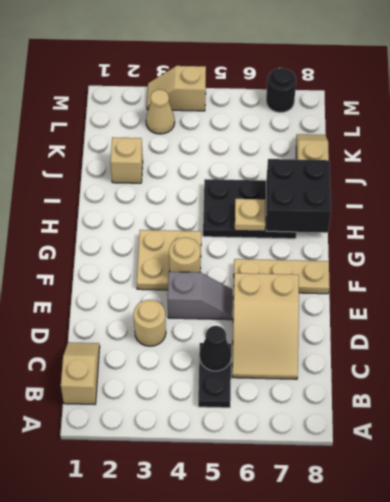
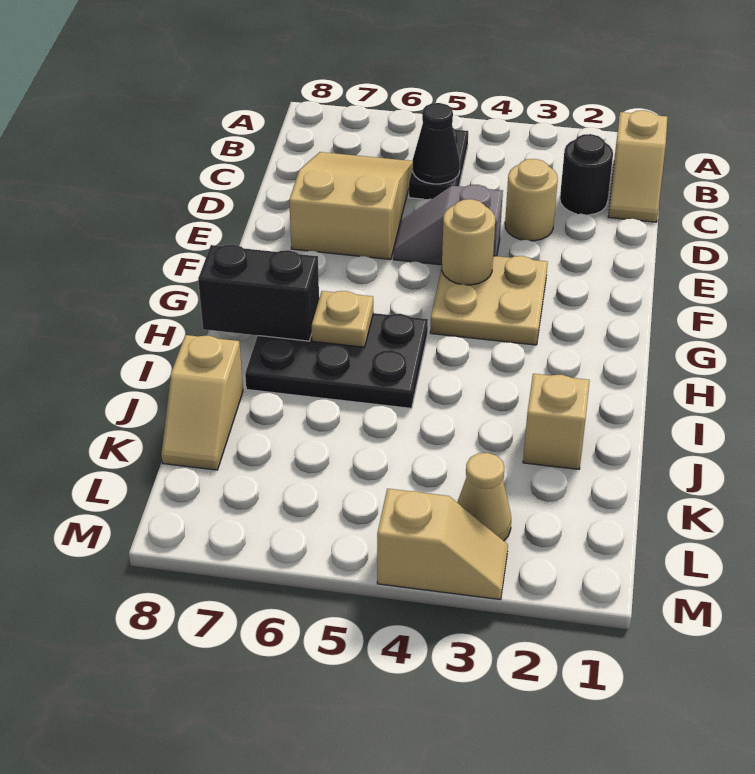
tan plate F6:F8 level 1 -> none
black brick H7:I8 level 2 -> black brick H7:H8 level 2
black round brick M7 level 1 -> black round brick C2 level 1

